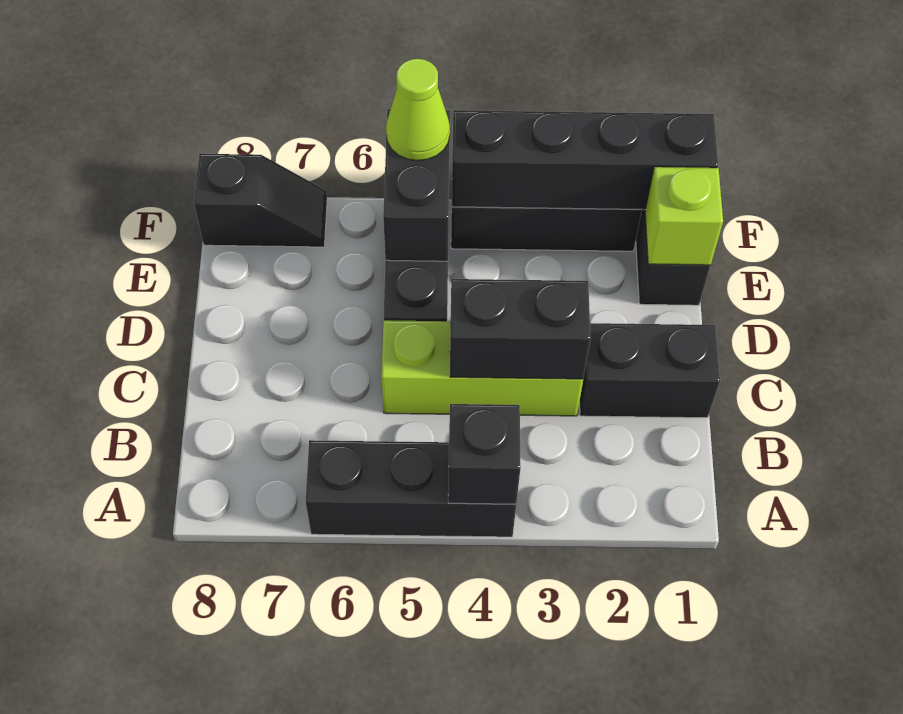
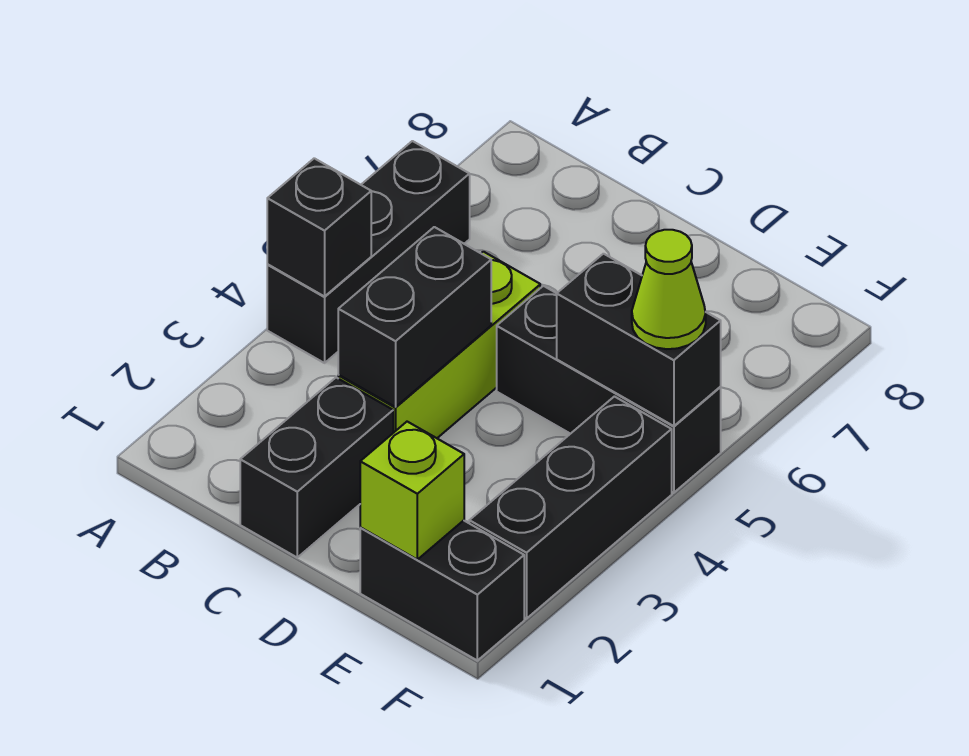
black brick F1:F4 level 2 -> none
black slope F7:F8 level 1 top 8 -> none

